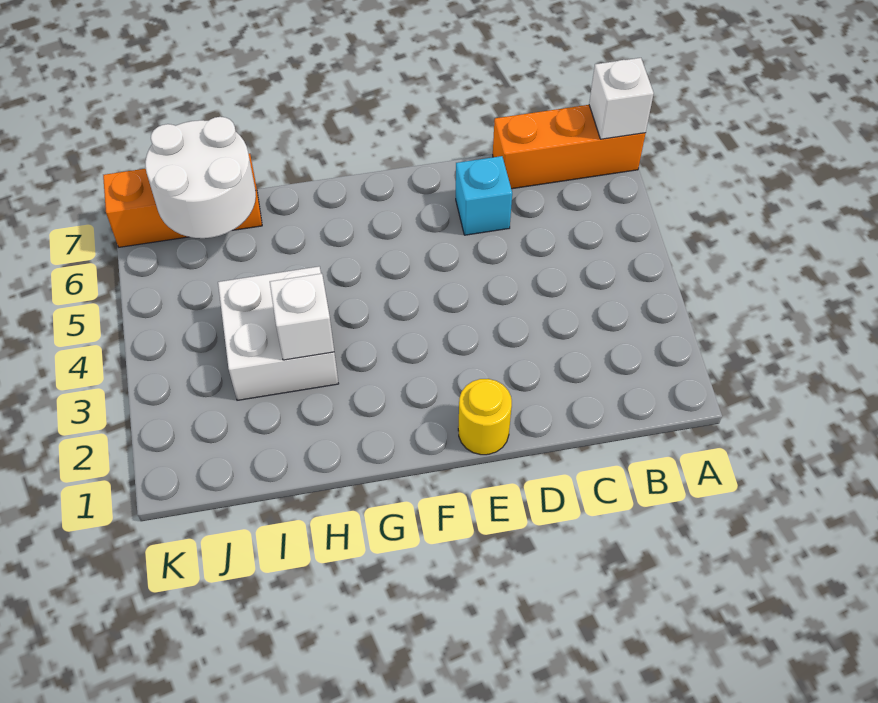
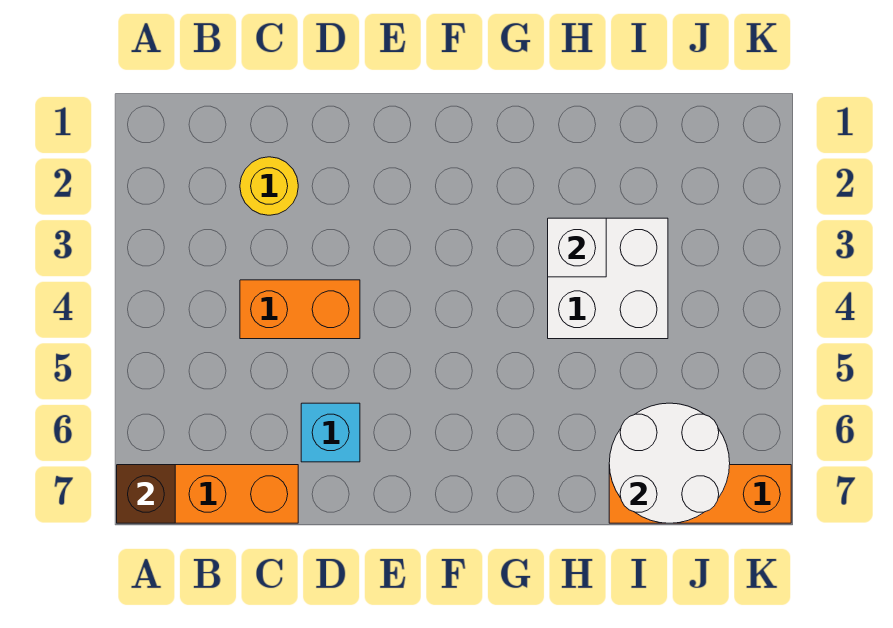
white brick A7 level 2 -> brown brick A7 level 2
none -> orange brick C4:D4 level 1
yellow round brick E1 level 1 -> yellow round brick C2 level 1

